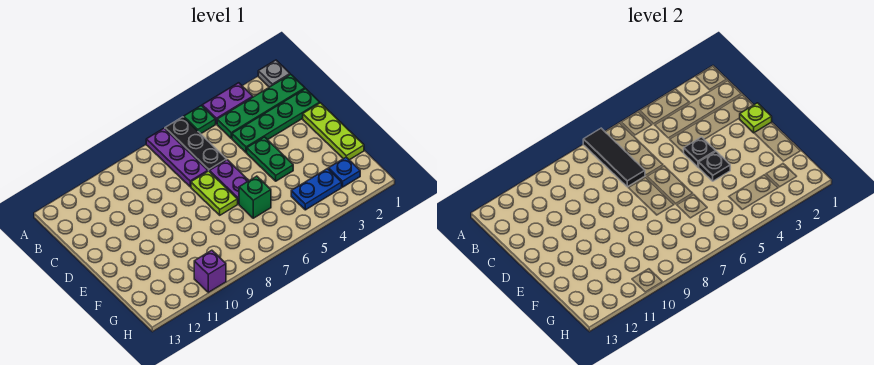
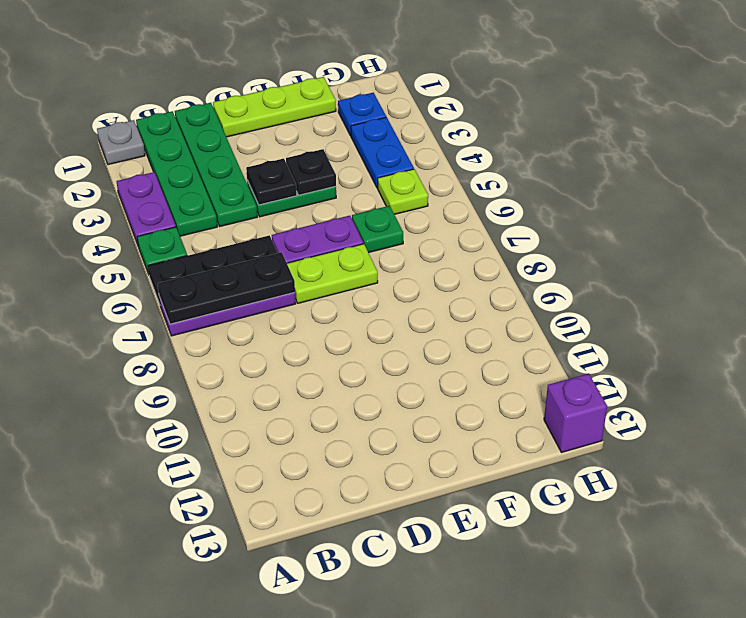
black tile A7:C7 level 2 -> black plate A7:C7 level 2
lime plate D1 level 2 -> lime plate G5 level 1
green brick F6 level 1 -> green plate F6 level 1
purple brick H10 level 1 -> purple brick H13 level 1

